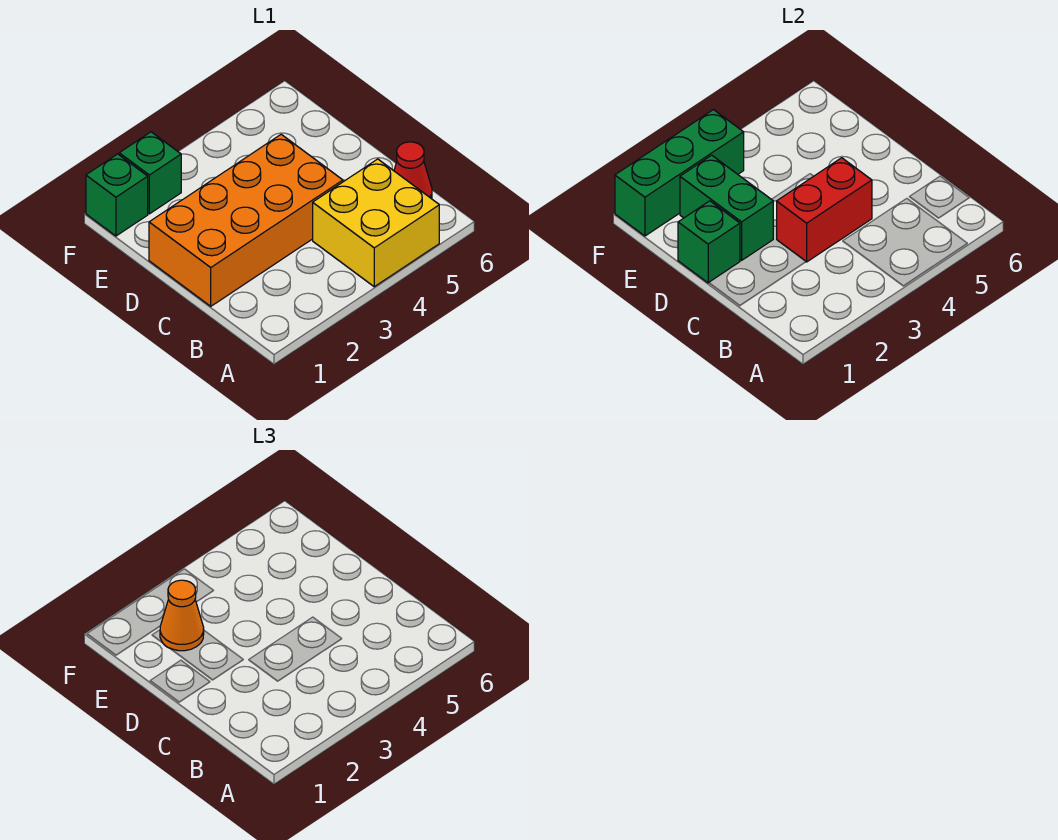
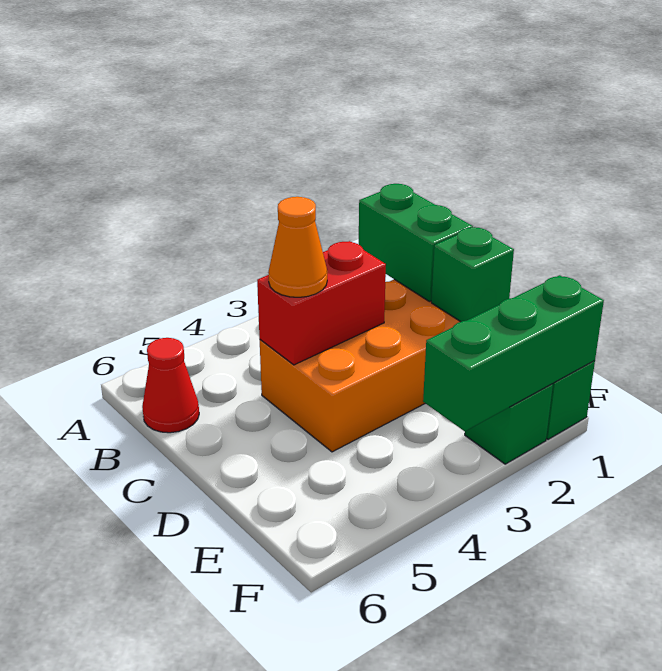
yellow brick A4:B5 level 1 -> none
green brick D2:E2 level 2 -> green brick B1:C1 level 2
orange cone E2 level 3 -> orange cone C4 level 3

